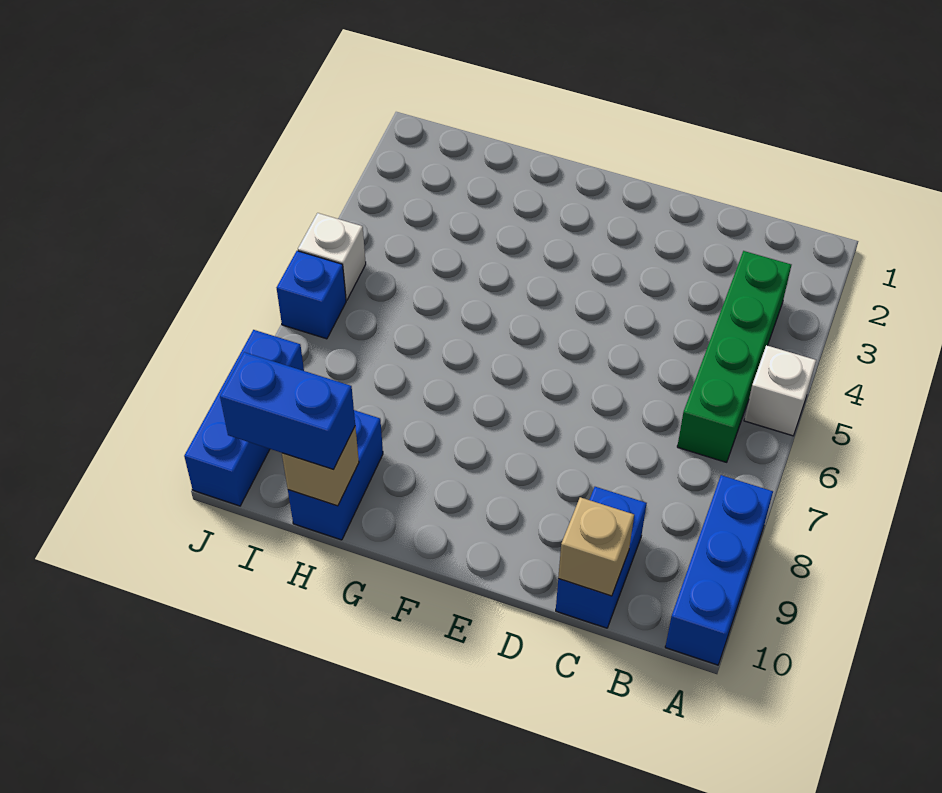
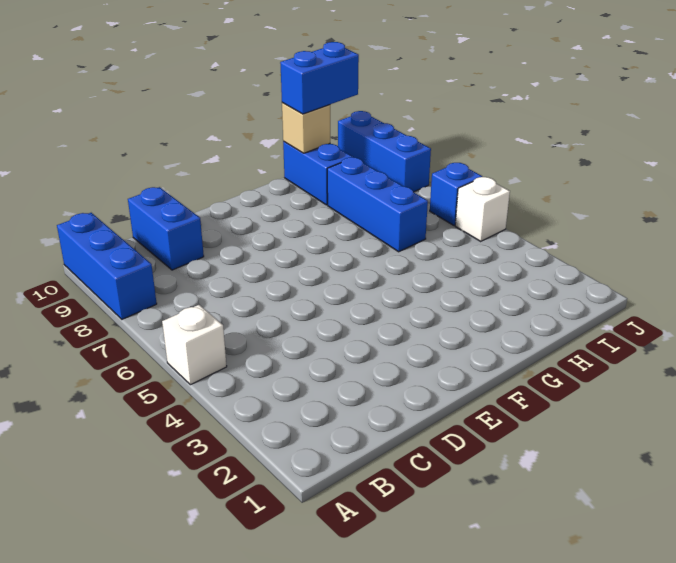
green brick B3:B6 level 1 -> none
tan brick C10 level 2 -> none
none -> blue brick H6:H8 level 1

